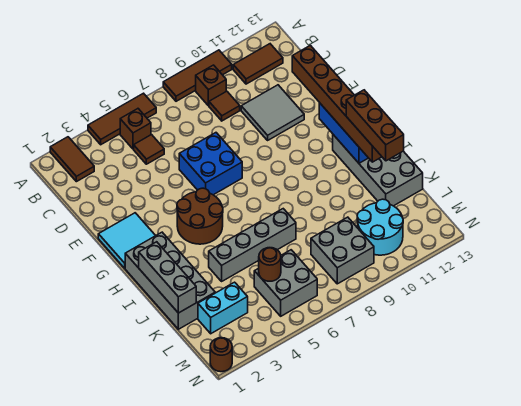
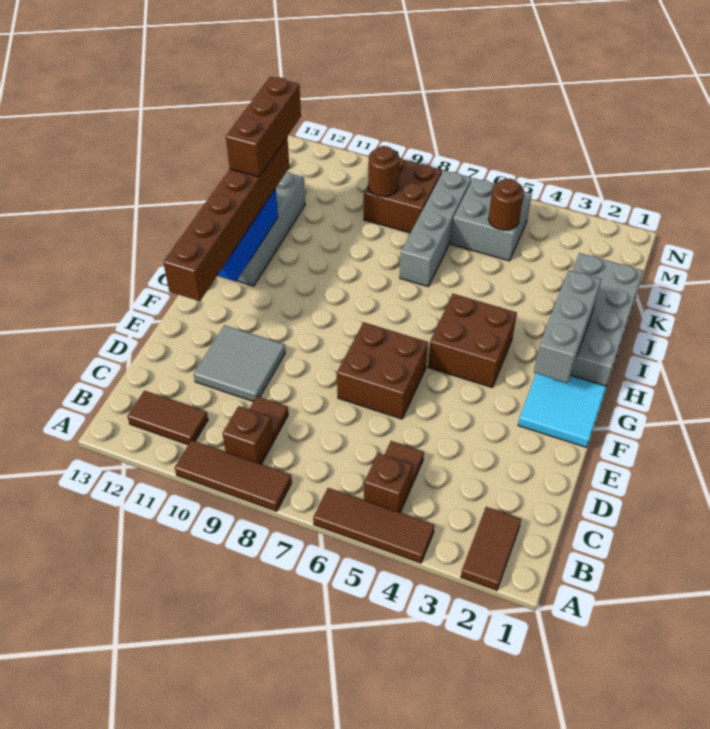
blue brick E6:F7 level 1 -> brown brick E6:F7 level 1
brown round brick G4:H5 level 1 -> brown brick G4:H5 level 1
grey brick I1:K1 level 2 -> grey brick G2:I2 level 2
grey brick J4:J7 level 1 -> grey brick J7:M7 level 1
cyan brick L2:L3 level 1 -> none
grey brick L8:M9 level 1 -> brown brick L8:M9 level 1
cyan round brick L10:M11 level 1 -> none
brown round brick N1 level 1 -> brown round brick L9 level 2

